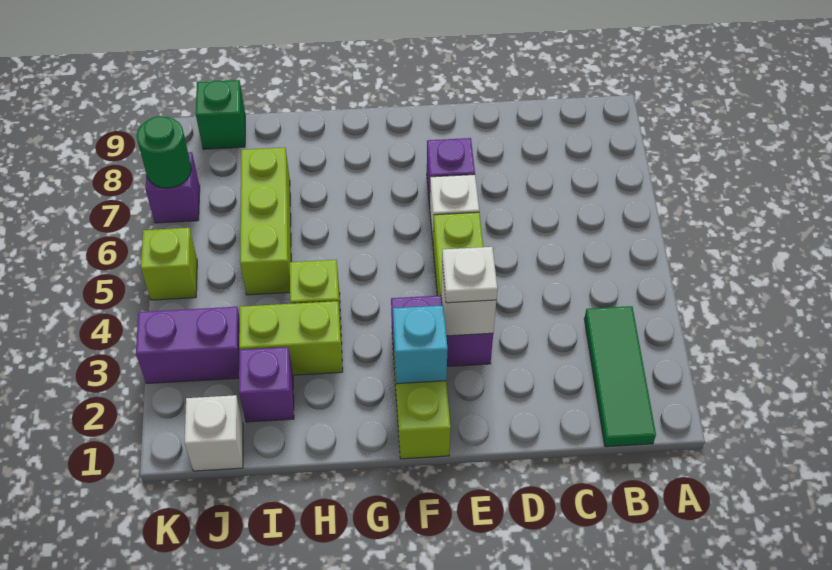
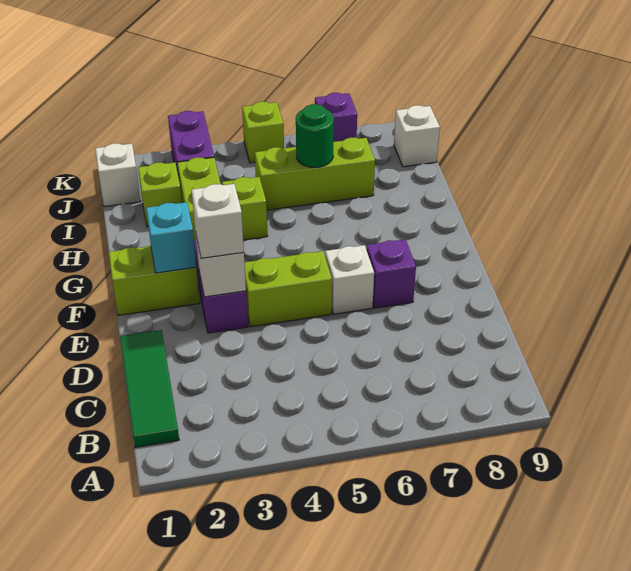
green tile B1:B3 level 1 -> green tile B1:D1 level 1
white plate E3 level 3 -> white brick E3 level 3
purple brick I2 level 1 -> lime brick I2 level 1
green brick J9 level 1 -> white brick J9 level 1
green round brick K7 level 2 -> green round brick I6 level 2

